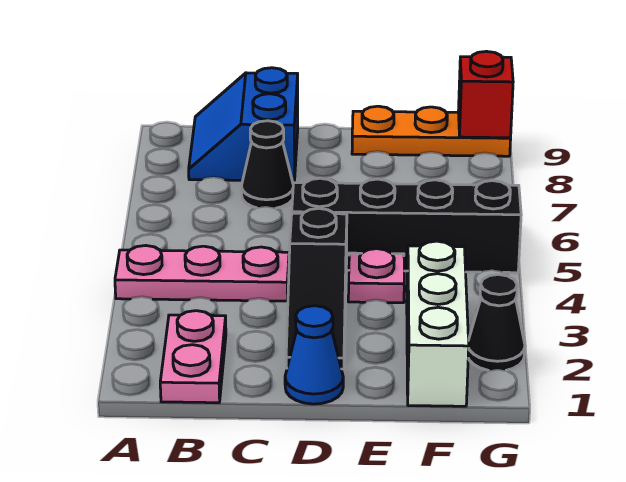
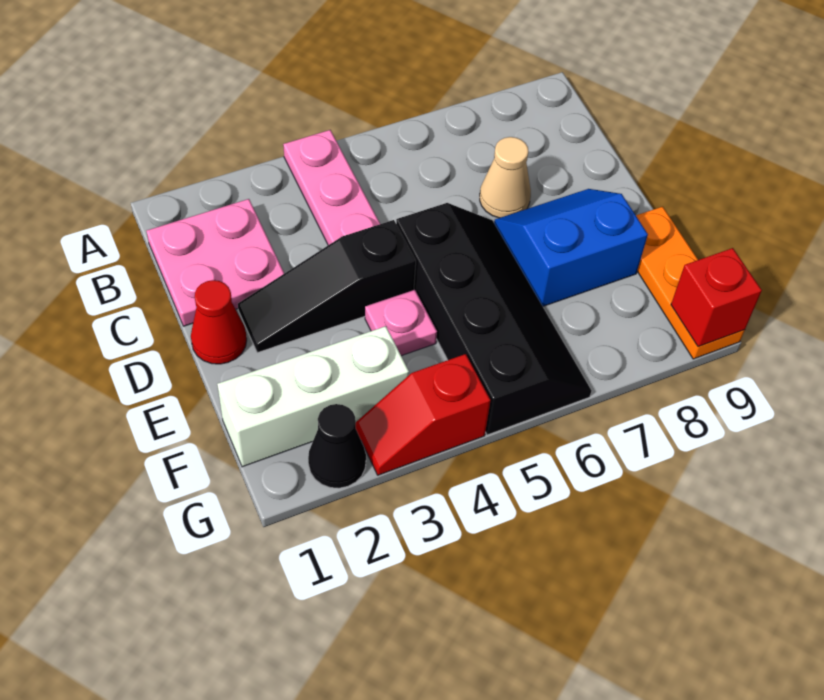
pink plate B1:B2 level 1 -> pink plate B1:C2 level 1
blue slope B8:C9 level 1 top C -> blue slope D7:E8 level 1 top E
black cone C7 level 1 -> tan cone C7 level 1
blue cone D1 level 1 -> red cone D1 level 1
none -> red slope G3:G4 level 1 top 4

